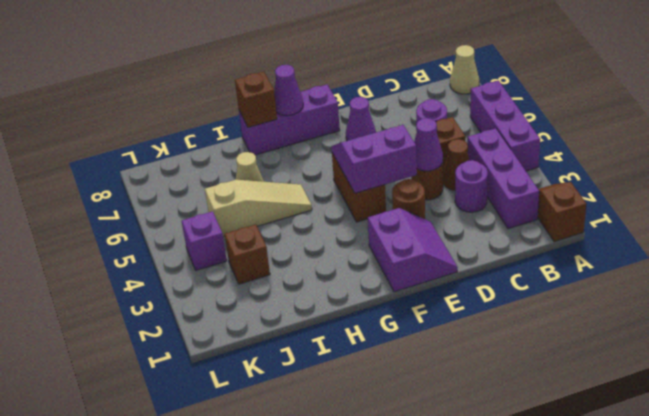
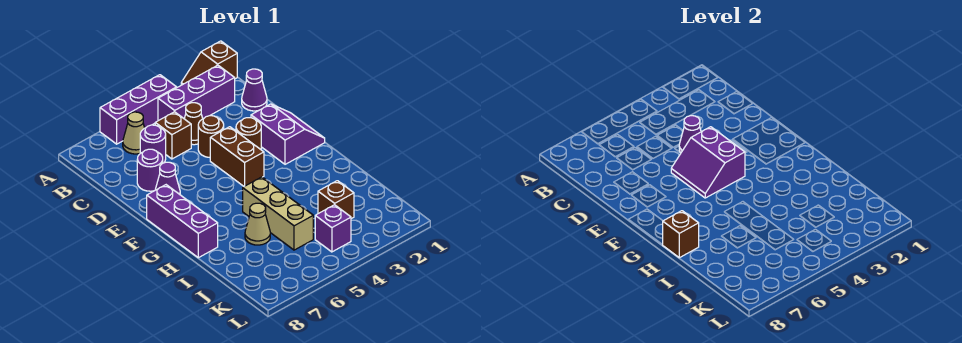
tan cone A8 level 1 -> tan cone B6 level 1
purple round brick C3 level 1 -> purple round brick D7 level 1
purple slope E1:F2 level 1 top F -> purple slope E1:F2 level 1 top 2
brown brick F4:F5 level 1 -> brown brick E4:F4 level 1
purple cone G8 level 2 -> purple cone C1 level 1
tan slope H5:J5 level 1 top J -> tan brick H5:J5 level 1

